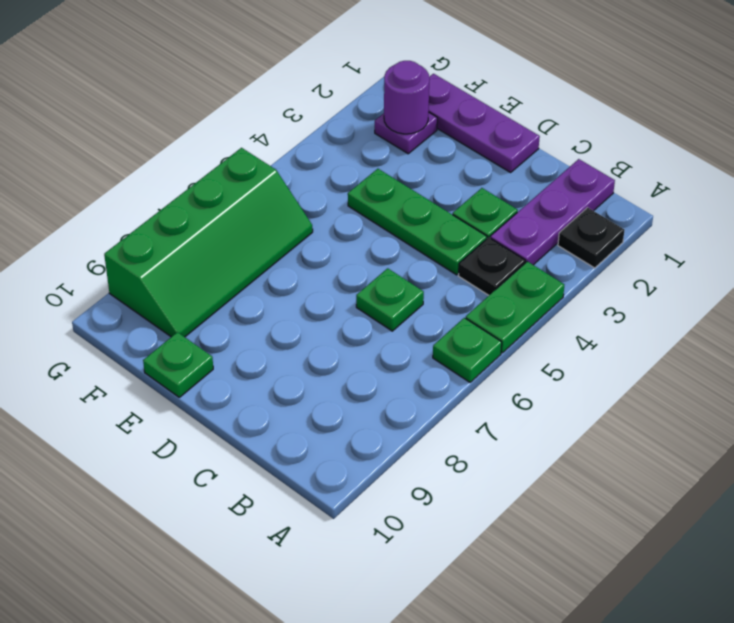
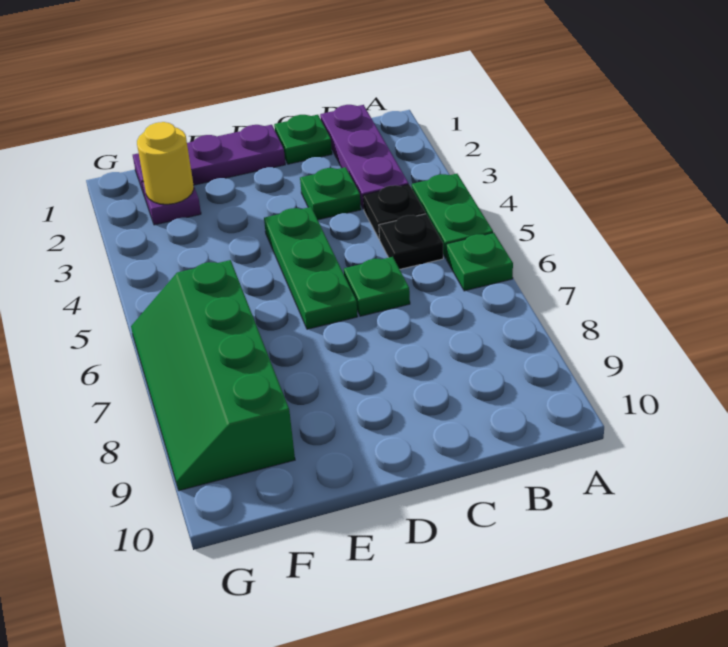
black plate A2 level 1 -> black plate B5 level 1
green plate C4:E4 level 1 -> green plate D4:D6 level 1
green plate E10 level 1 -> green plate C1 level 1
purple round brick F2 level 2 -> yellow round brick F2 level 2
green slope F6:G9 level 1 top G -> green slope F6:G9 level 1 top F

